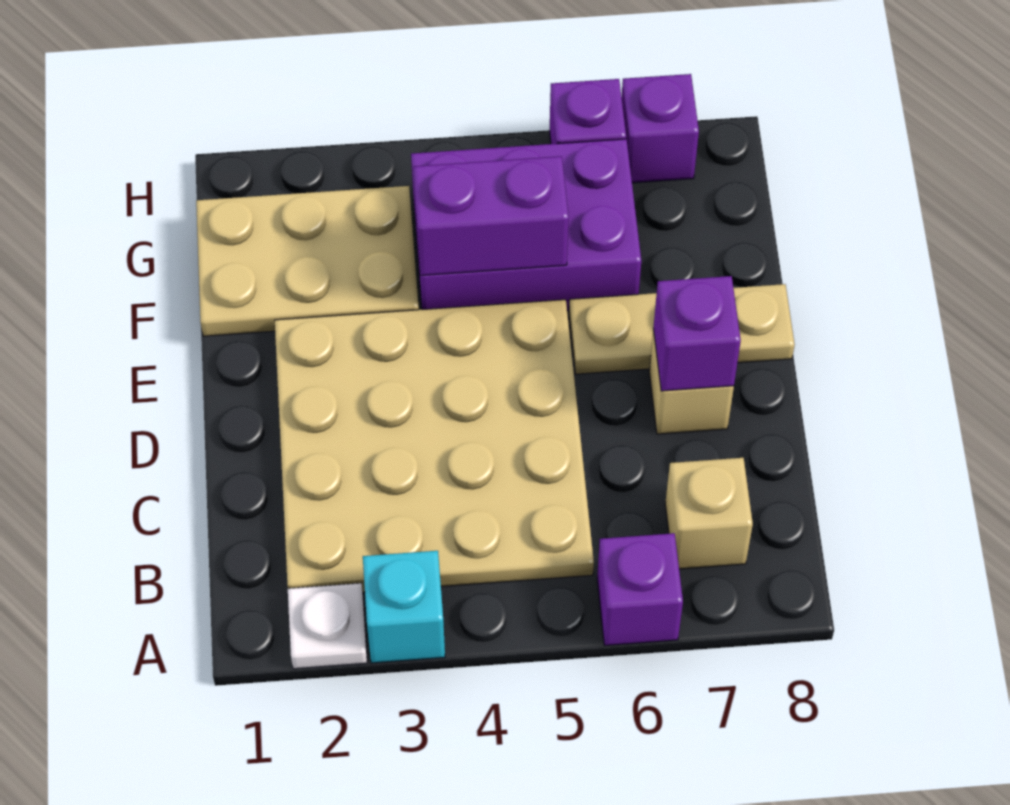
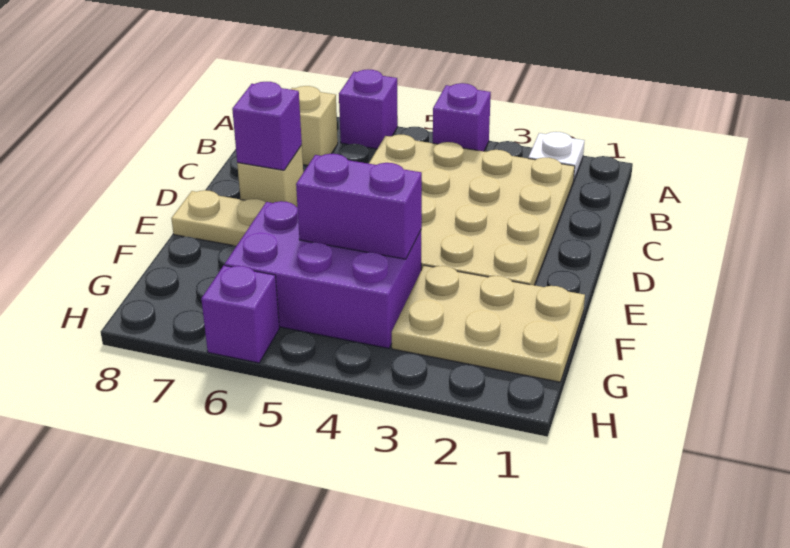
cyan brick A3 level 1 -> none
purple brick H7 level 1 -> purple brick A4 level 1

